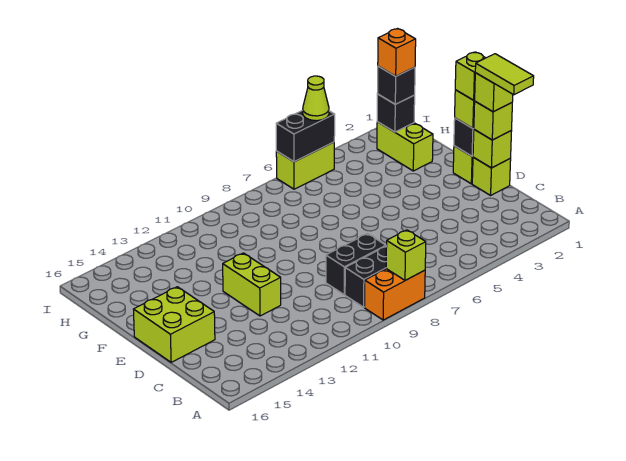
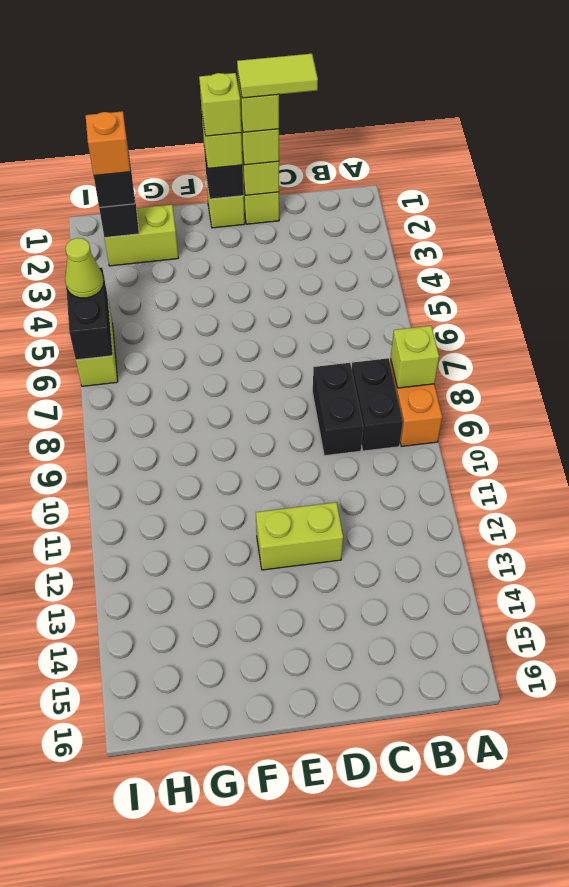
lime brick D15:E16 level 1 -> none

